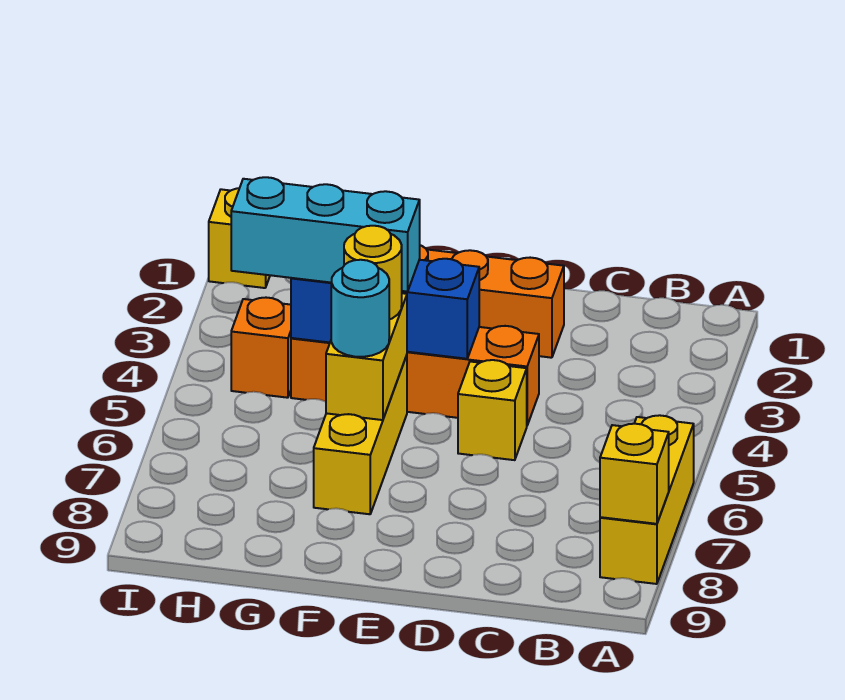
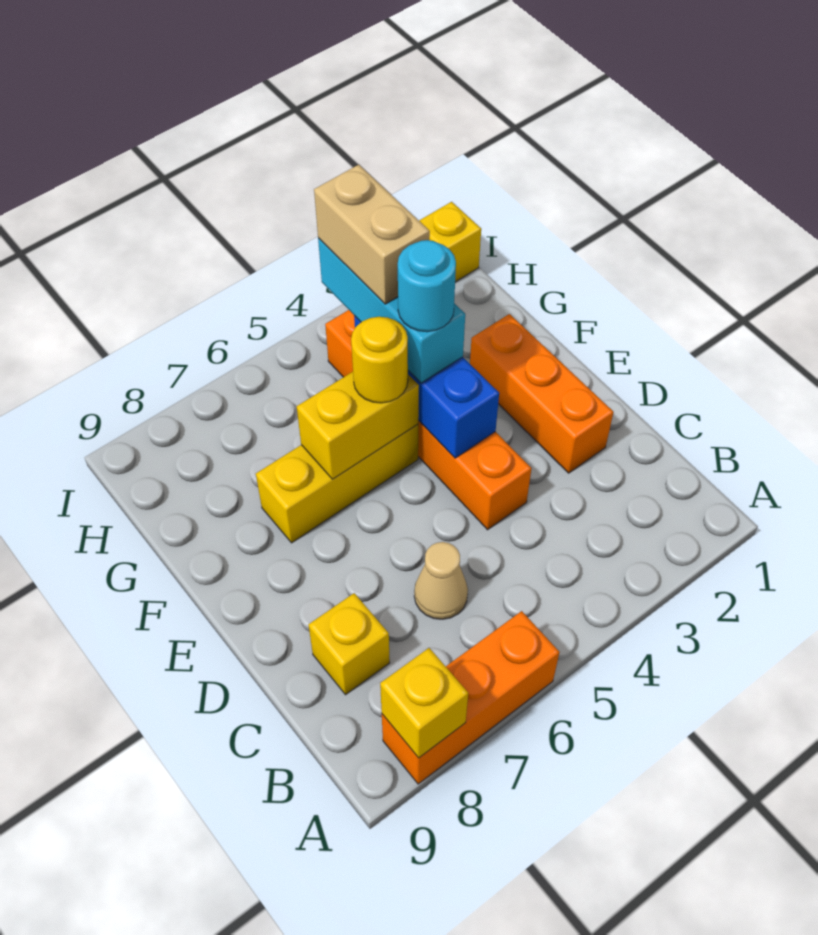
yellow brick A6:A8 level 1 -> orange brick A6:A8 level 1
none -> tan cone C6 level 1
yellow brick D5 level 1 -> yellow brick C8 level 1
cyan round brick F6 level 3 -> cyan round brick F4 level 4
none -> tan brick G4:H4 level 4

